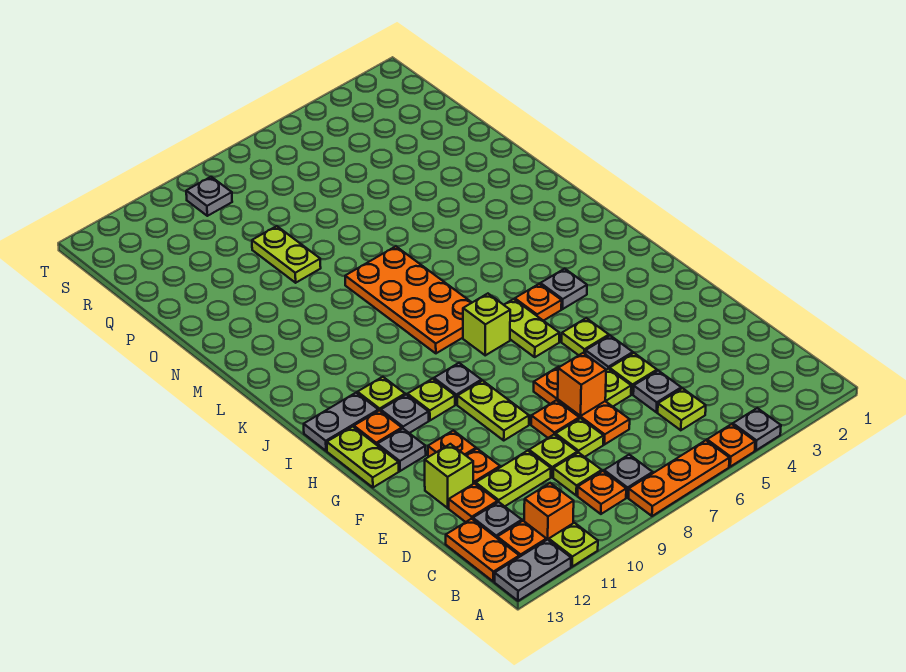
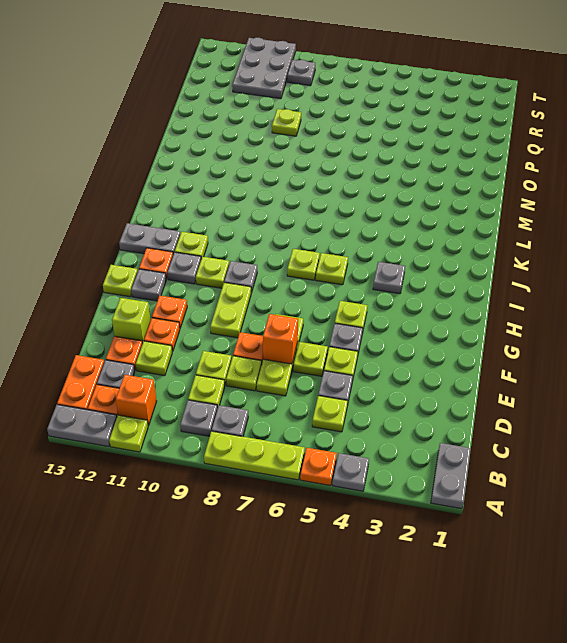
none -> grey plate A1:B1 level 1
orange plate A6:A8 level 1 -> lime plate A6:A8 level 1
orange plate B9 level 1 -> grey plate B9 level 1
orange plate D7:F7 level 1 -> lime plate D7:F7 level 1
lime plate D10:D11 level 1 -> lime plate D11 level 1
lime plate G13:H13 level 1 -> lime plate G13 level 1
lime plate H6:I6 level 1 -> lime plate I6 level 1
orange plate I5 level 1 -> none
lime brick I7 level 1 -> lime plate I7 level 1
orange plate J7:M8 level 1 -> none
lime plate O9:P9 level 1 -> lime plate P9 level 1
none -> grey plate R10:T11 level 1

